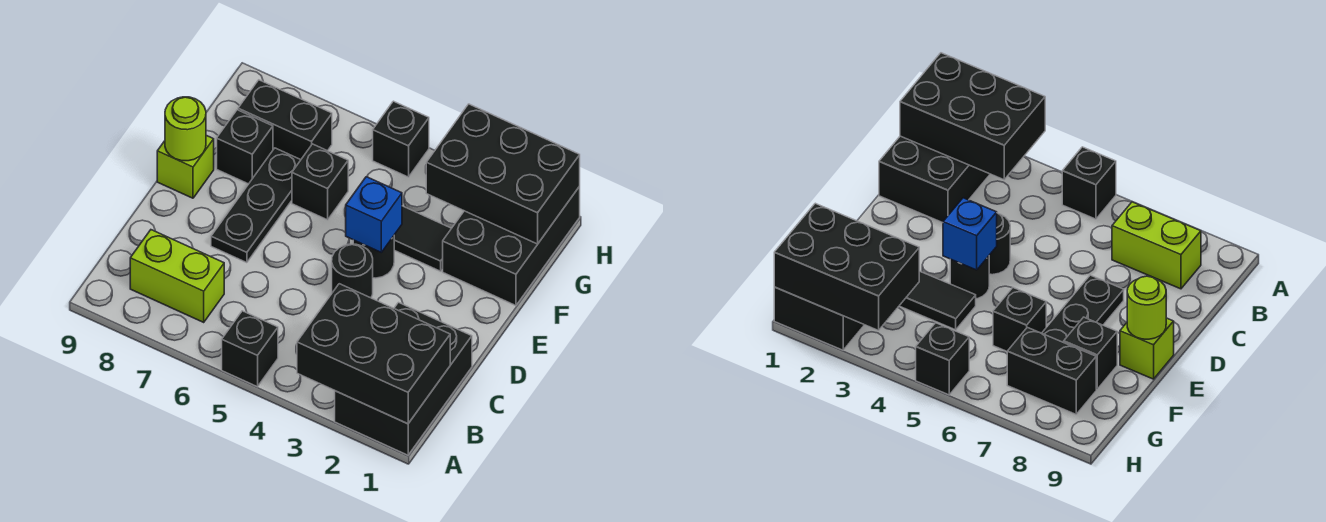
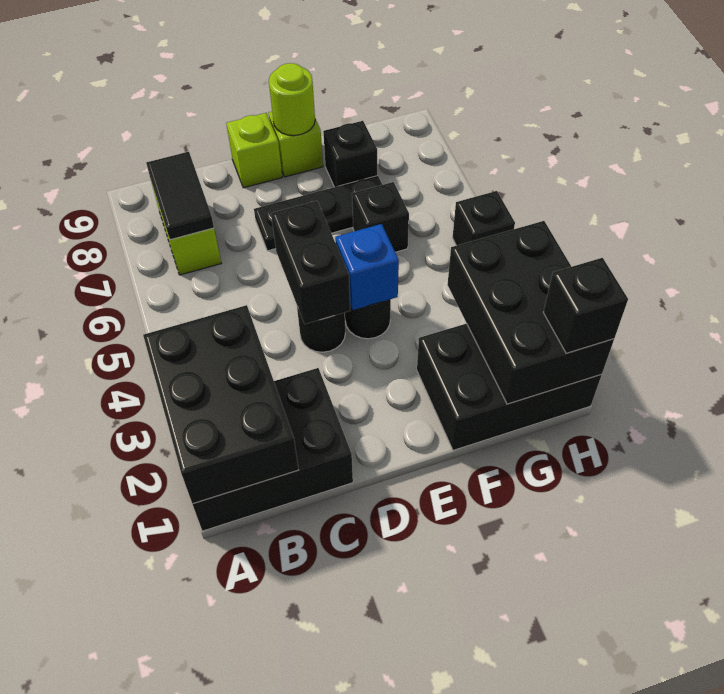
black brick A5 level 1 -> black brick H1 level 3
none -> lime brick D9 level 1
black tile F3:F4 level 1 -> black tile B7:B8 level 2
black brick G7:G8 level 1 -> black brick D4:D5 level 2

